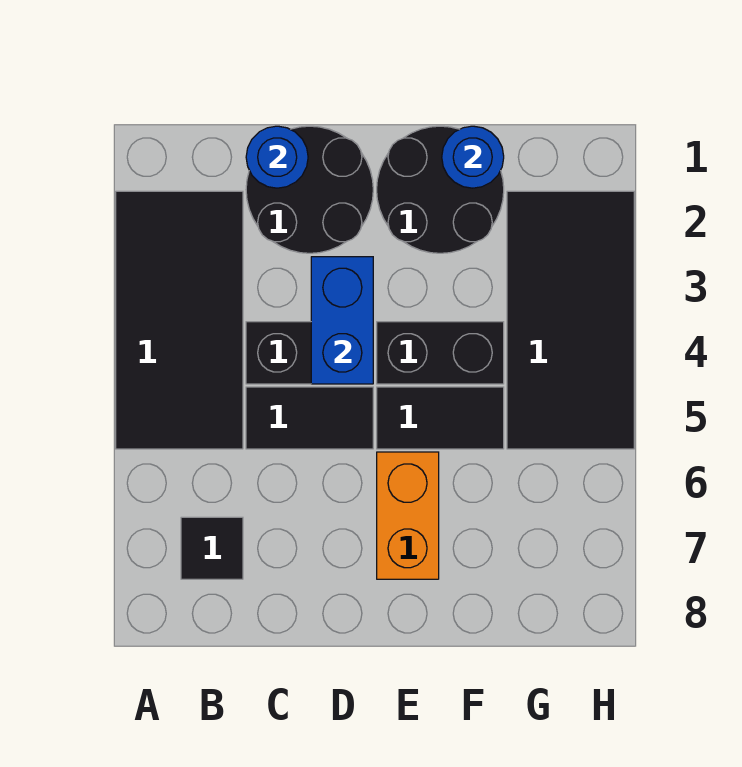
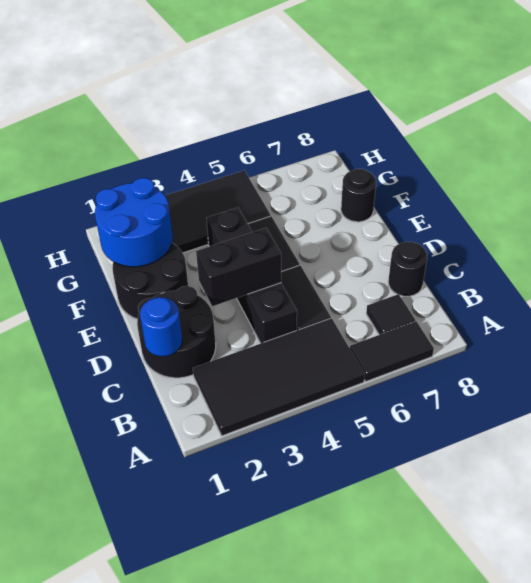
none -> black tile A6:A7 level 1
none -> black round brick C8 level 1
blue brick D3:D4 level 2 -> black brick D3:D4 level 2
orange brick E6:E7 level 1 -> none
blue round brick F1 level 2 -> blue round brick F1:G2 level 2
none -> black round brick F8 level 1

